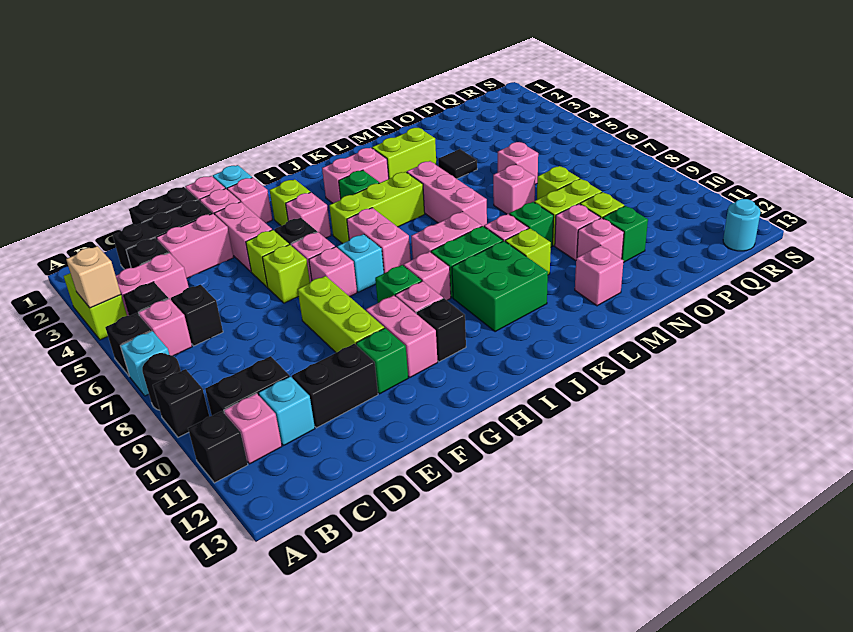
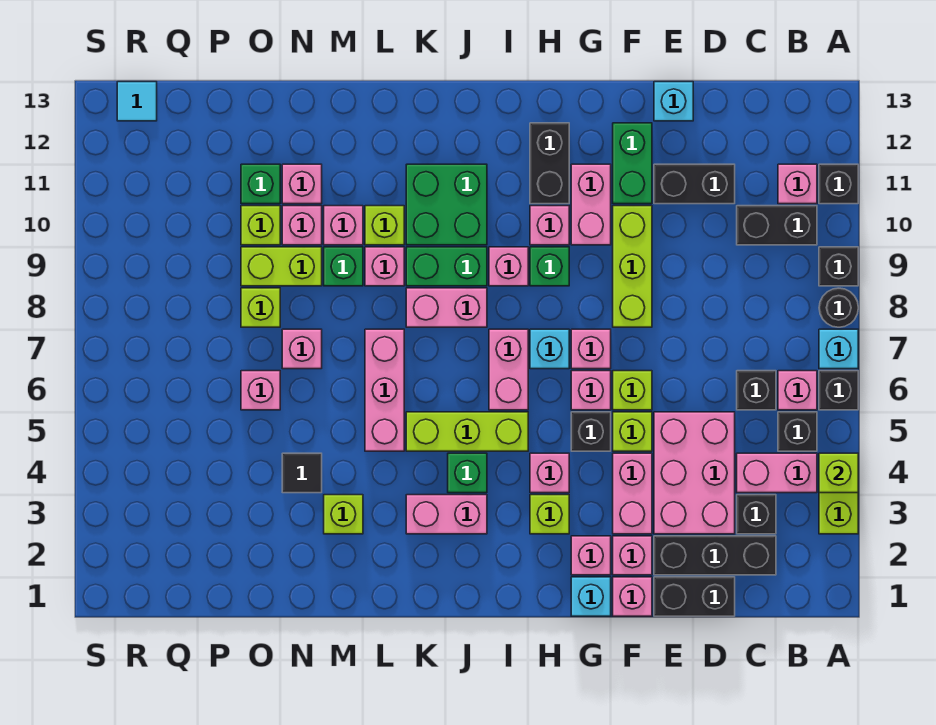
tan brick A4 level 2 -> lime brick A4 level 2
cyan brick C11 level 1 -> cyan brick E13 level 1
pink brick D3:E3 level 1 -> pink brick D3:E5 level 1
green brick F11 level 1 -> green brick F11:F12 level 1
black brick H11 level 1 -> black brick H11:H12 level 1
lime brick L3:M3 level 1 -> lime brick M3 level 1
pink brick M12 level 1 -> pink brick M10 level 1
cyan round brick R13 level 1 -> cyan tile R13 level 1

